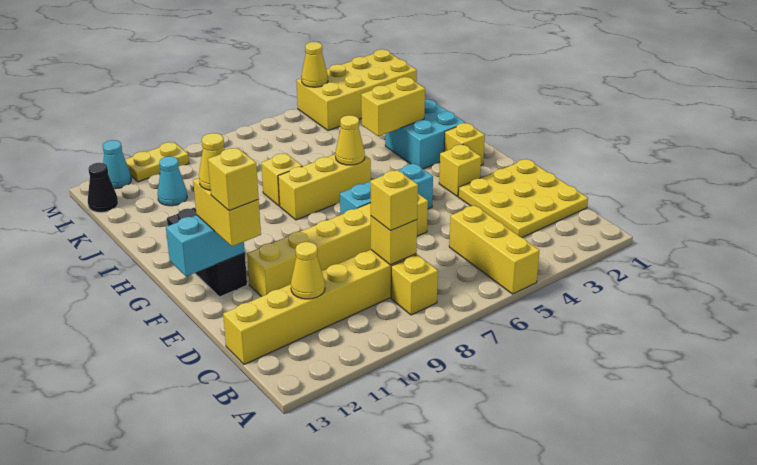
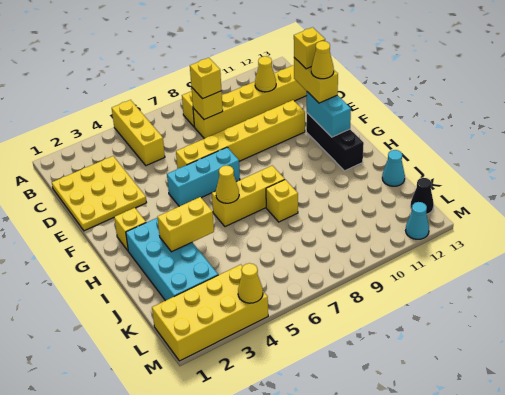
yellow brick F3 level 1 -> none
cyan brick F12:F13 level 2 -> cyan brick F12:G12 level 2
cyan brick H2:I3 level 1 -> cyan brick H2:K3 level 1
cyan cone K11 level 1 -> cyan cone J13 level 1
yellow plate M10:M11 level 1 -> none

